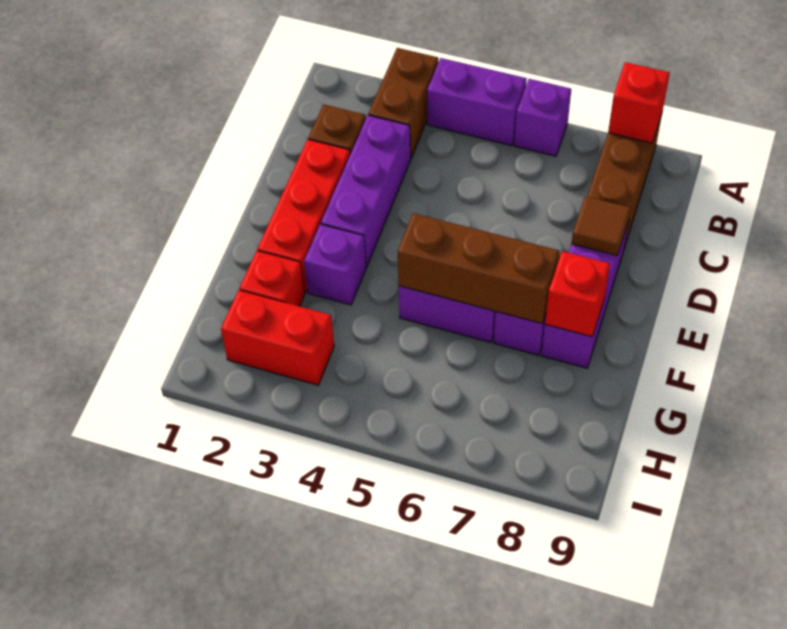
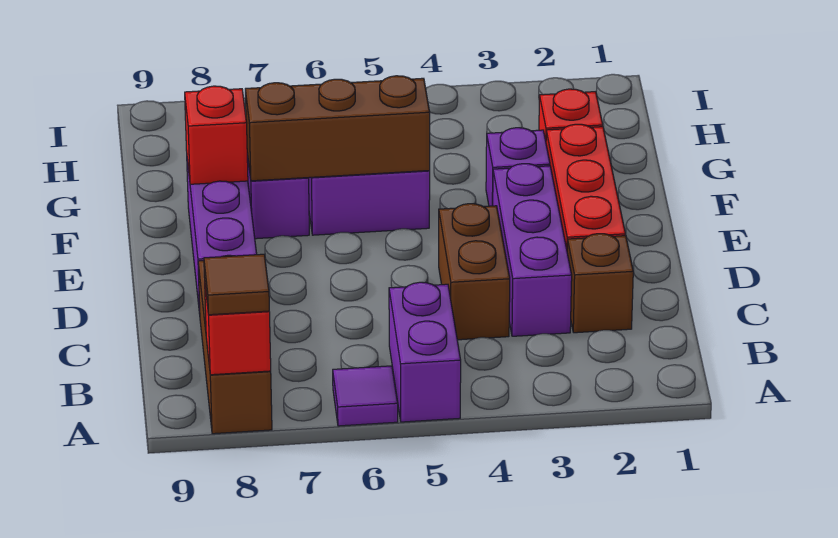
brown brick A3:B3 level 1 -> brown brick C4:D4 level 1
purple brick A4:A5 level 1 -> purple brick A5:B5 level 1
purple brick A6 level 1 -> purple tile A6 level 1
brown tile D8 level 2 -> brown tile A8 level 3
red brick H2:H3 level 1 -> none

